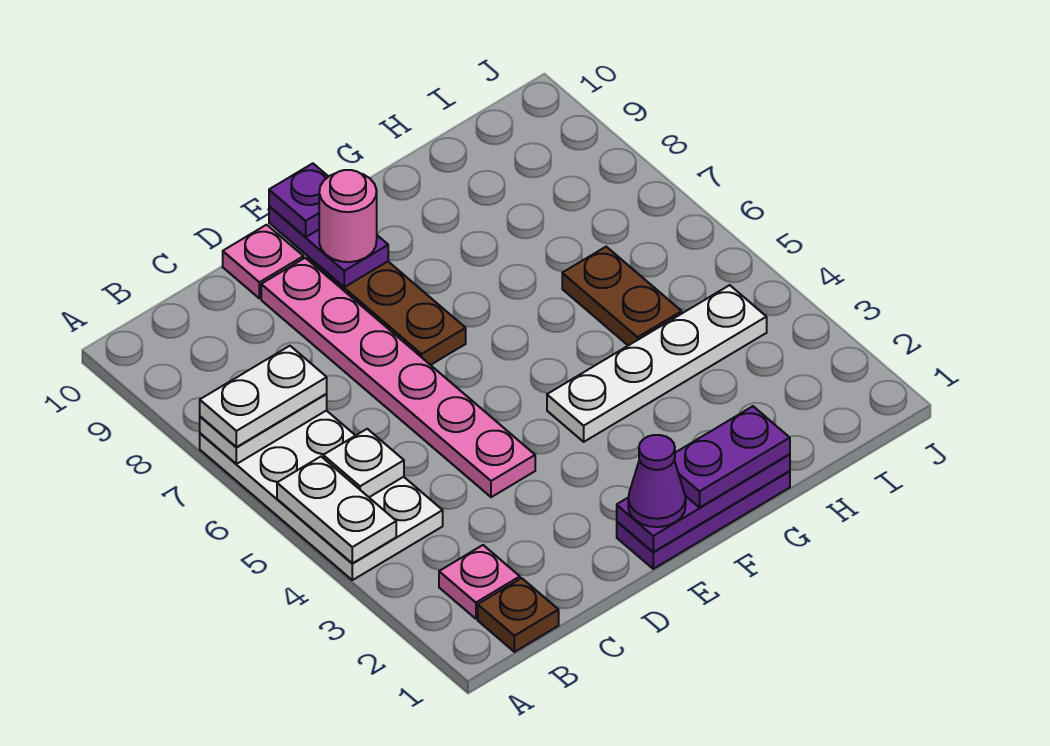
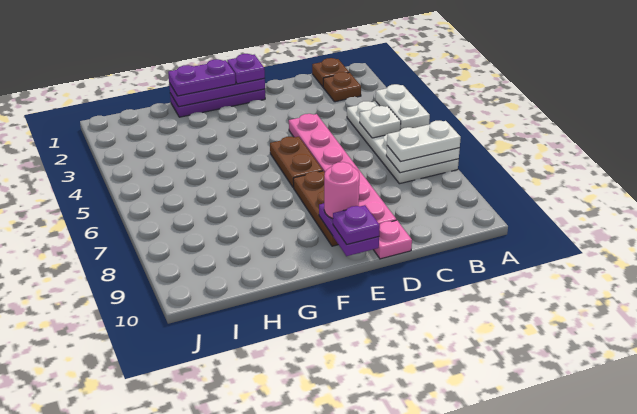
pink plate B2 level 1 -> brown plate B2 level 1
purple cone E1 level 3 -> purple plate E1 level 3
white plate F4:I4 level 1 -> none
brown plate H5:H6 level 1 -> brown plate E5:E6 level 1

